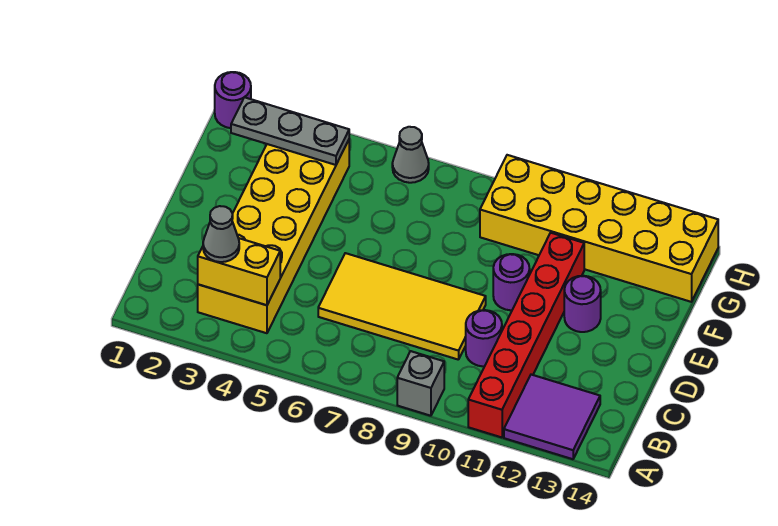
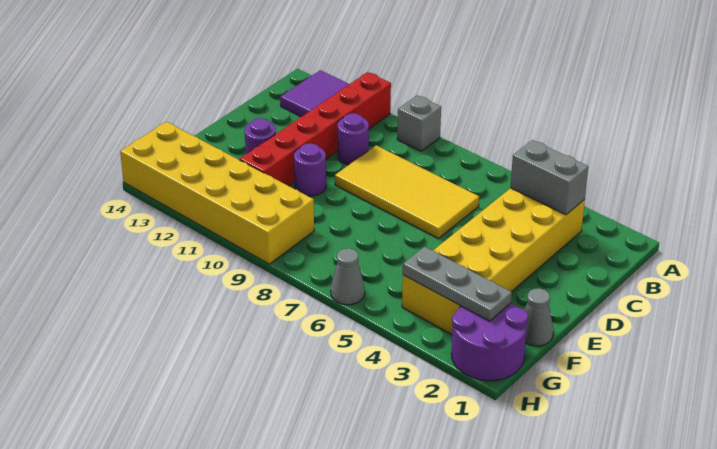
yellow brick B3:B4 level 2 -> grey brick B3:B4 level 2
grey cone B3 level 3 -> grey cone F1 level 1
purple round brick H1 level 1 -> purple round brick G1:H2 level 1

